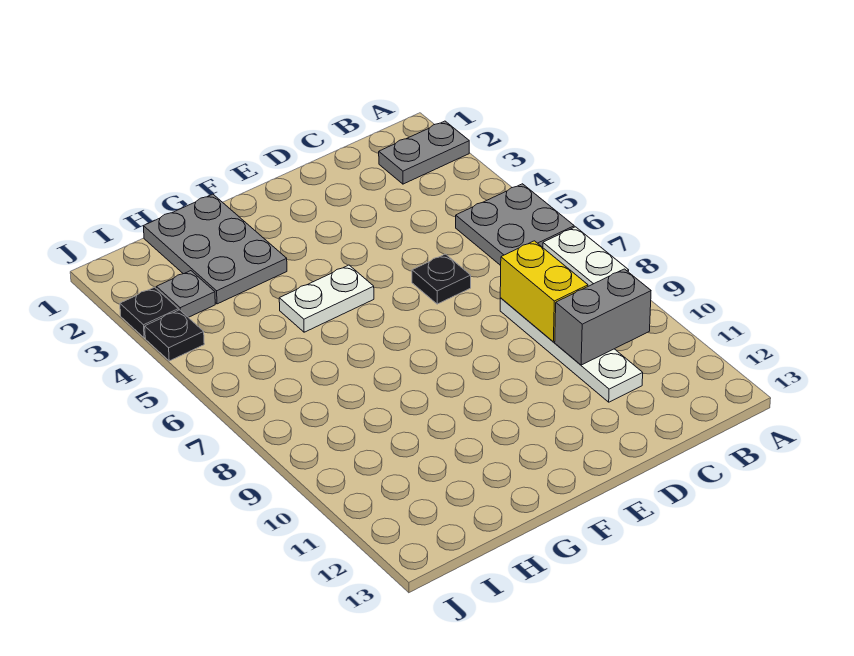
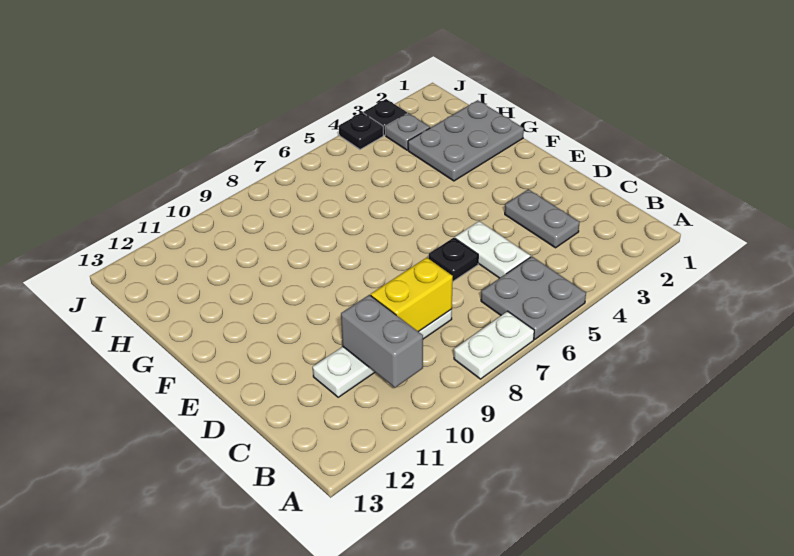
grey plate A2:B2 level 1 -> grey plate C3:D3 level 1
white plate F5:G5 level 1 -> white plate C5:D5 level 1

